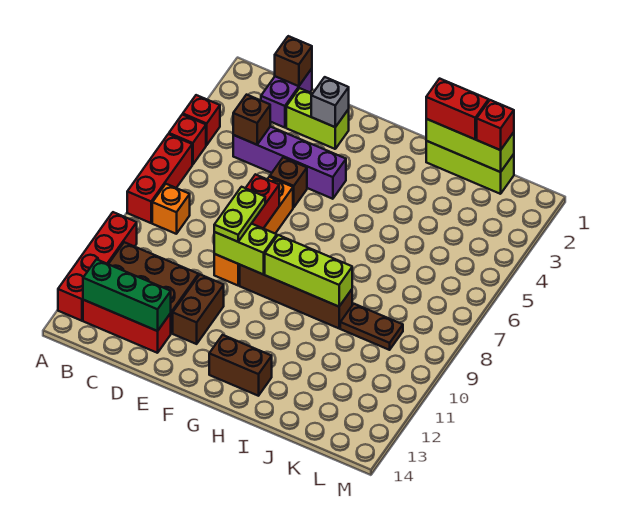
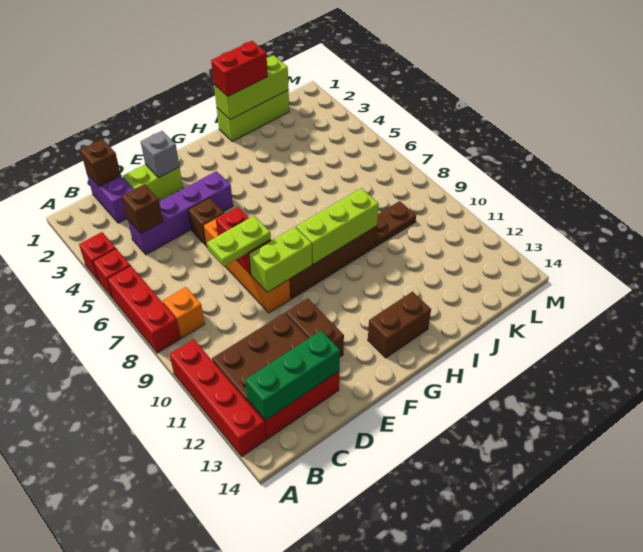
lime plate E8:E9 level 3 -> lime plate D8:E8 level 3
red brick K1 level 3 -> none

